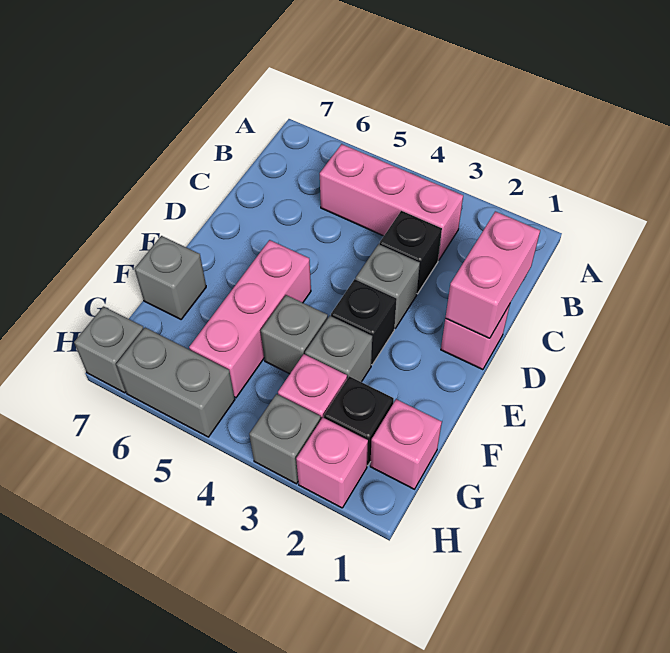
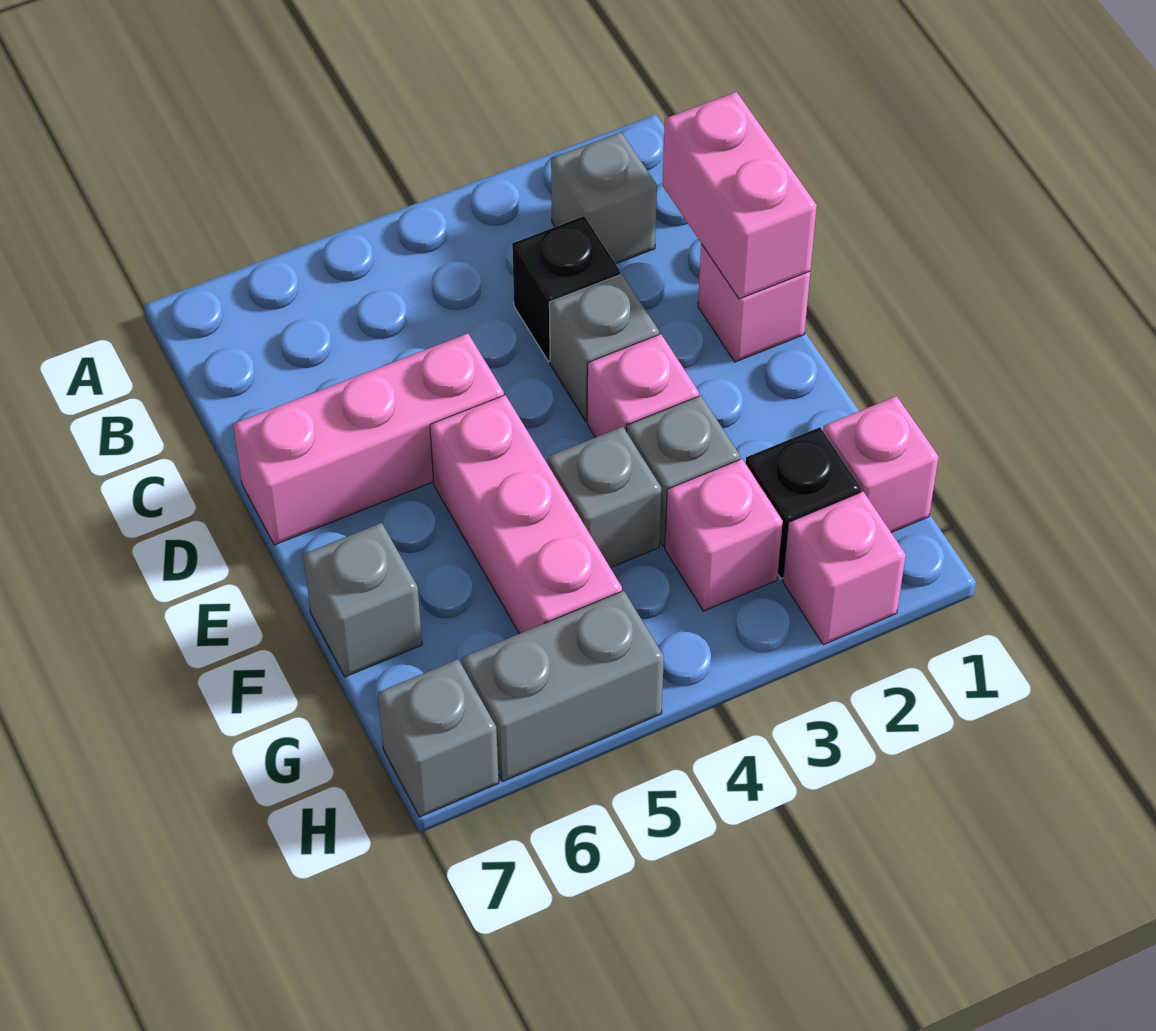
pink brick B3:B5 level 1 -> pink brick D5:D7 level 1
black brick E3 level 1 -> pink brick E3 level 1
grey brick H3 level 1 -> grey brick B2 level 1

